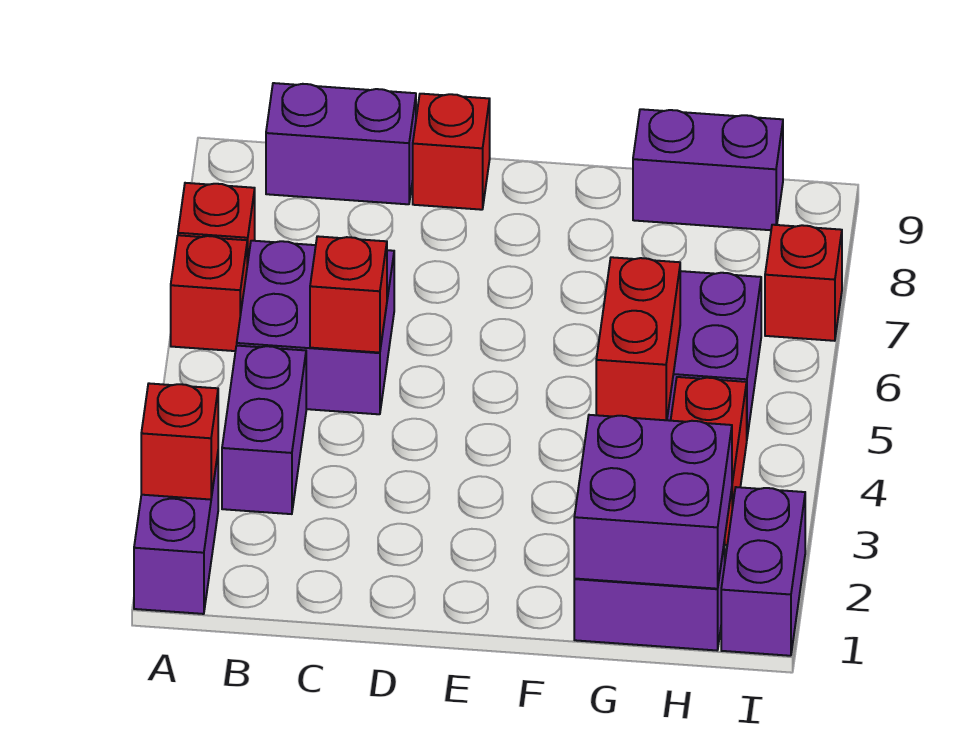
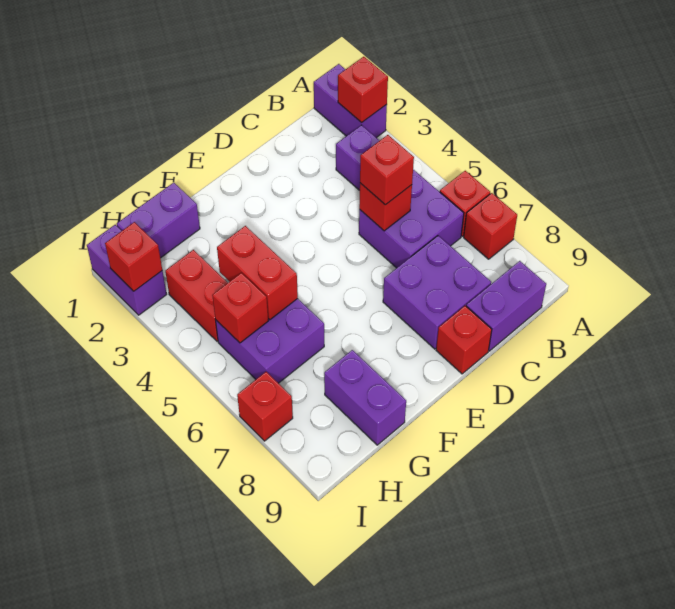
none -> red brick C5 level 3
purple brick G1:H2 level 2 -> purple brick C7:D8 level 1
purple brick G9:H9 level 1 -> purple brick G8:G9 level 1
none -> red brick H5 level 2
none -> red brick I2 level 2

